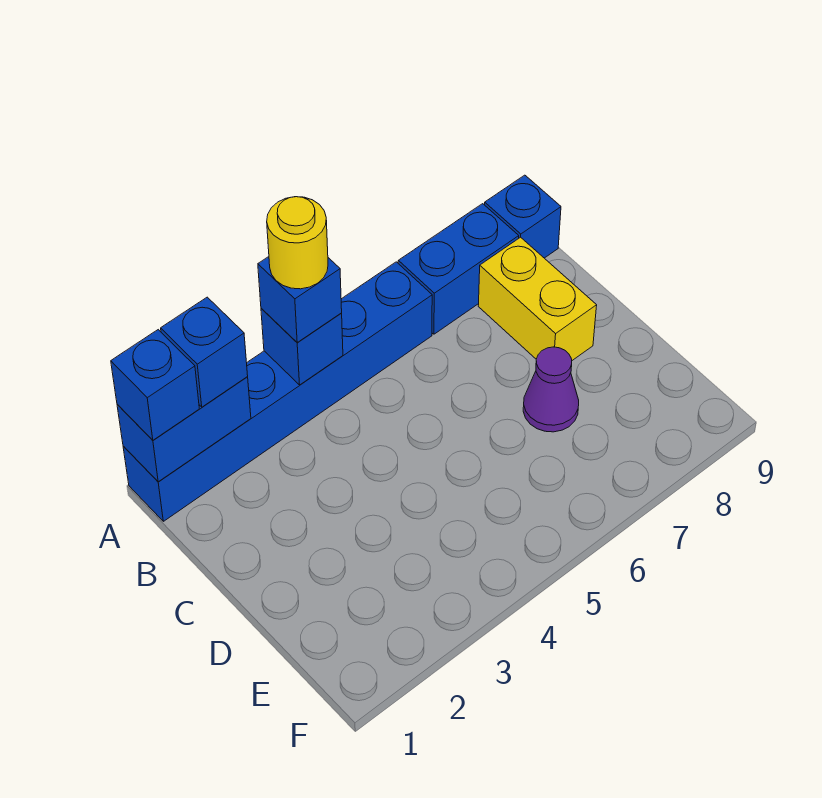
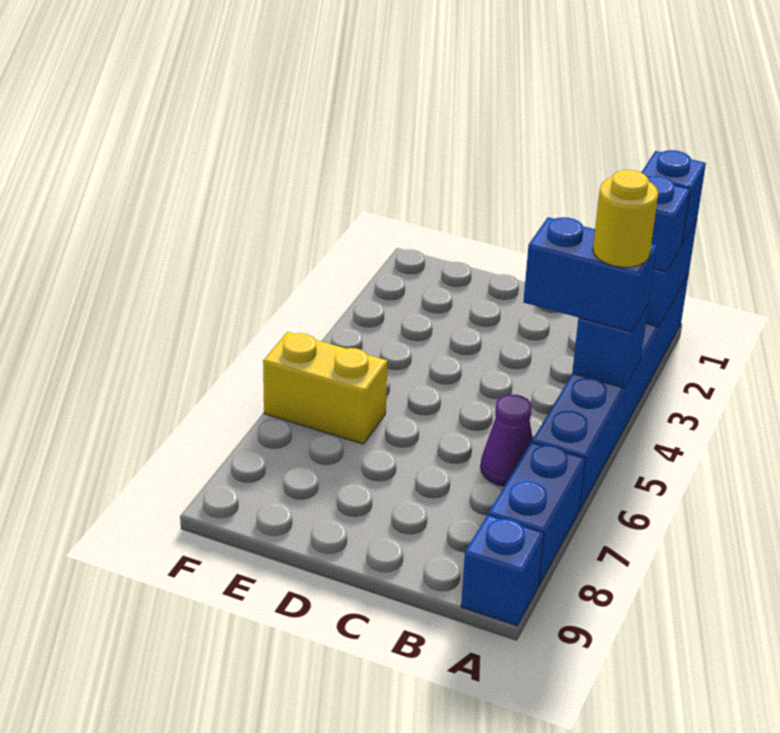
blue brick A4 level 3 -> blue brick A4:B4 level 3
yellow brick B8:C8 level 1 -> yellow brick E6:F6 level 1
purple cone D7 level 1 -> purple cone B6 level 1

